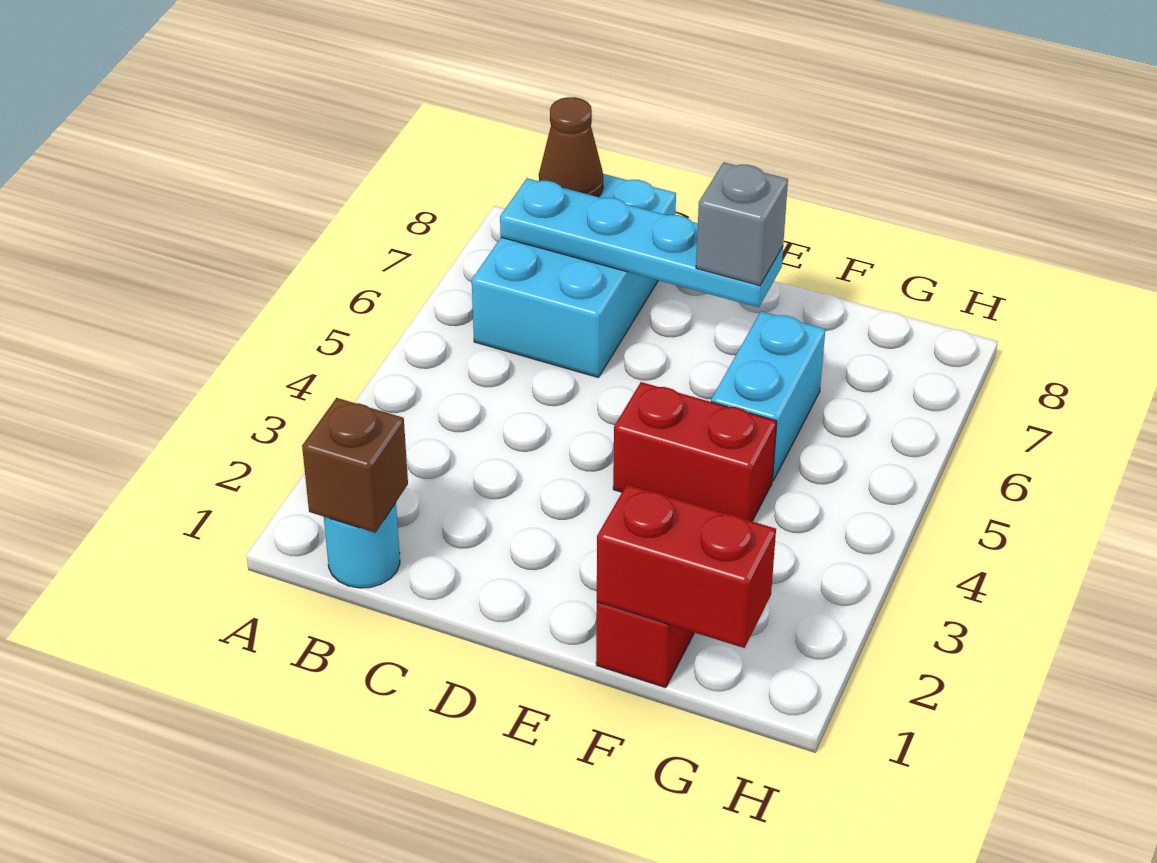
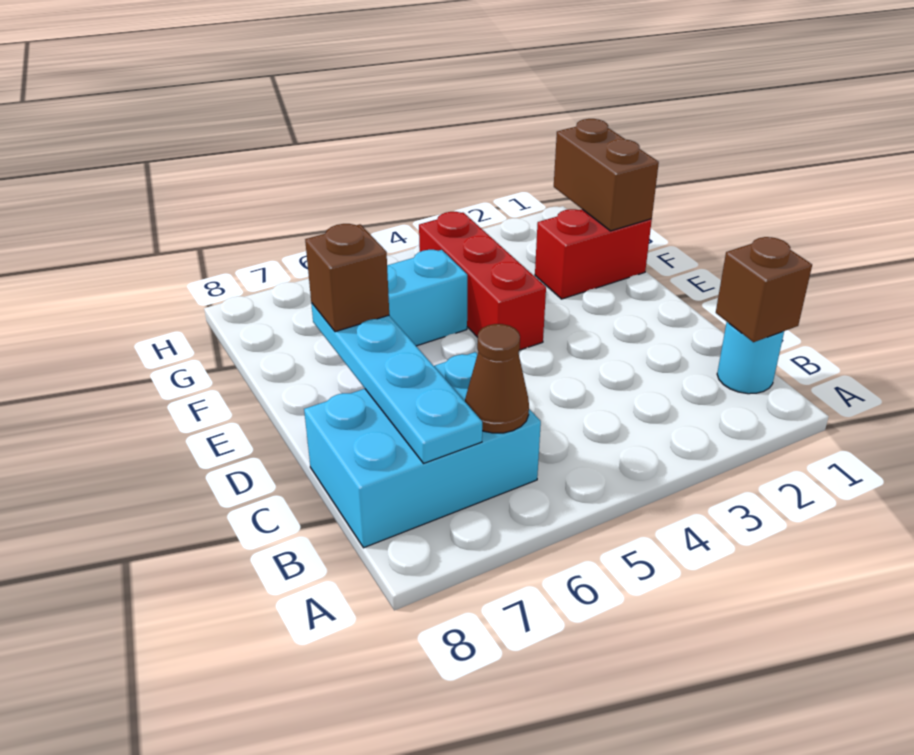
brown cone B8 level 2 -> brown cone B6 level 2
red brick E4:F4 level 1 -> red brick E4:G4 level 1
grey brick E7 level 3 -> brown brick E7 level 3
red brick F1:G1 level 2 -> brown brick F1:G1 level 2

